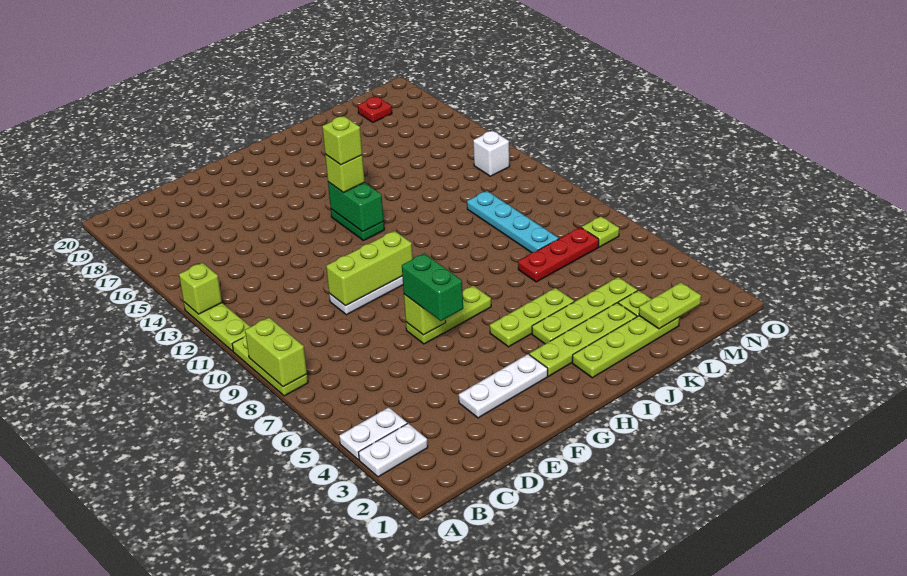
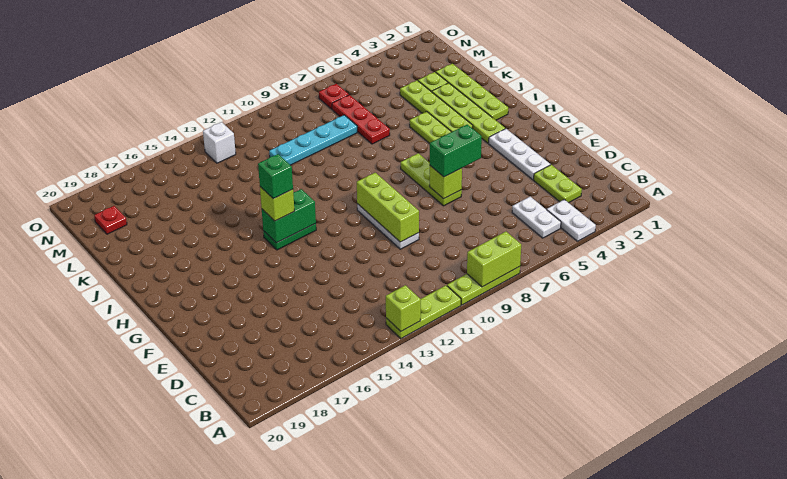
white plate A3:B3 level 1 -> white plate B5:C5 level 1
lime brick H14 level 4 -> green brick H14 level 4
lime plate L2:M2 level 2 -> lime plate C3:D3 level 1
lime plate N7 level 1 -> red plate N7 level 1

